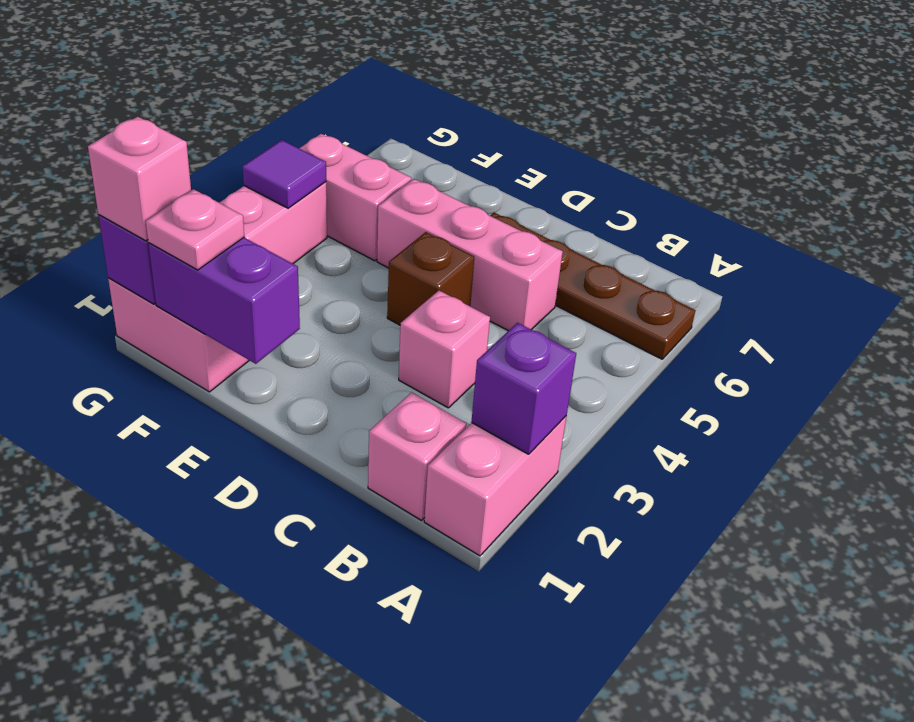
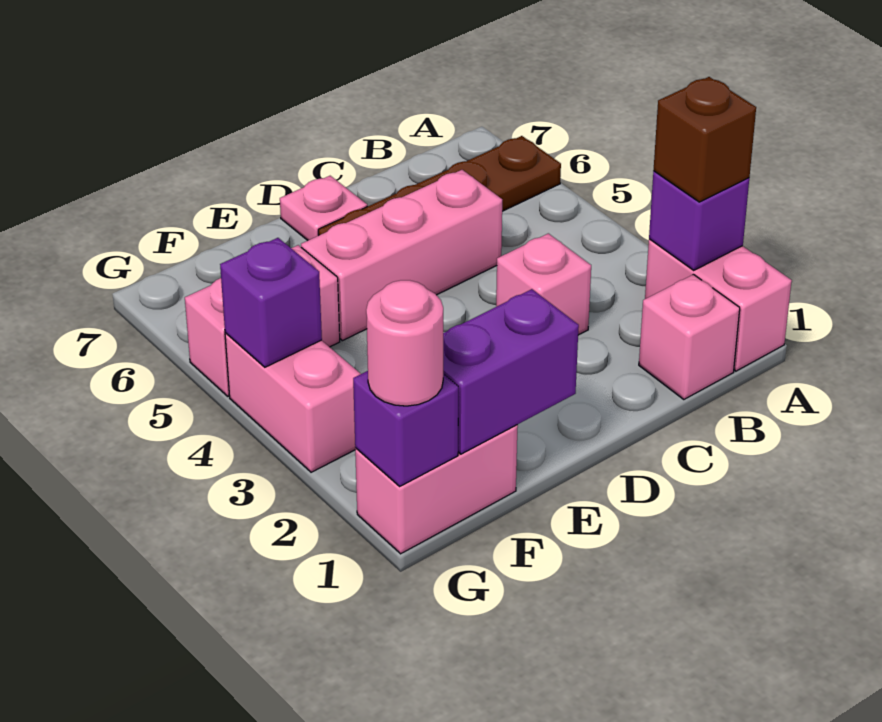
brown brick D4 level 1 -> brown brick A2 level 3
pink plate F1 level 3 -> pink plate D7 level 1
pink brick G1 level 3 -> pink round brick G1 level 3
purple tile G4 level 2 -> purple brick G4 level 2

